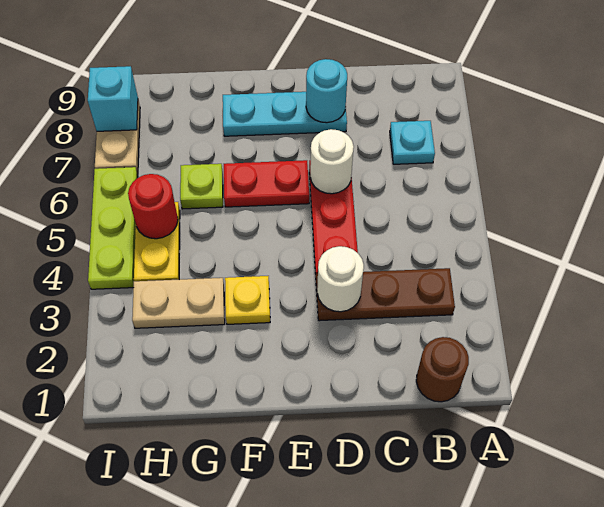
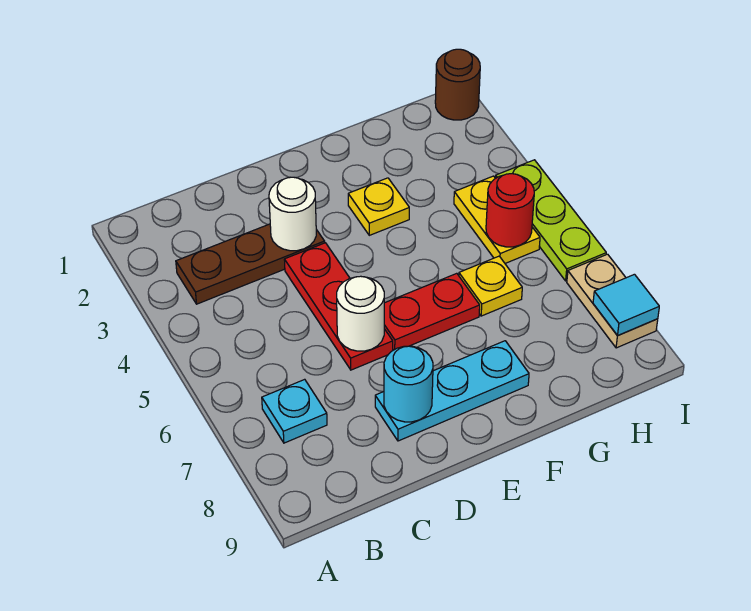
brown round brick B1 level 1 -> brown round brick I1 level 1
tan plate G3:H3 level 1 -> none
lime plate G6 level 1 -> yellow plate G6 level 1
cyan brick I8 level 2 -> cyan tile I8 level 2

